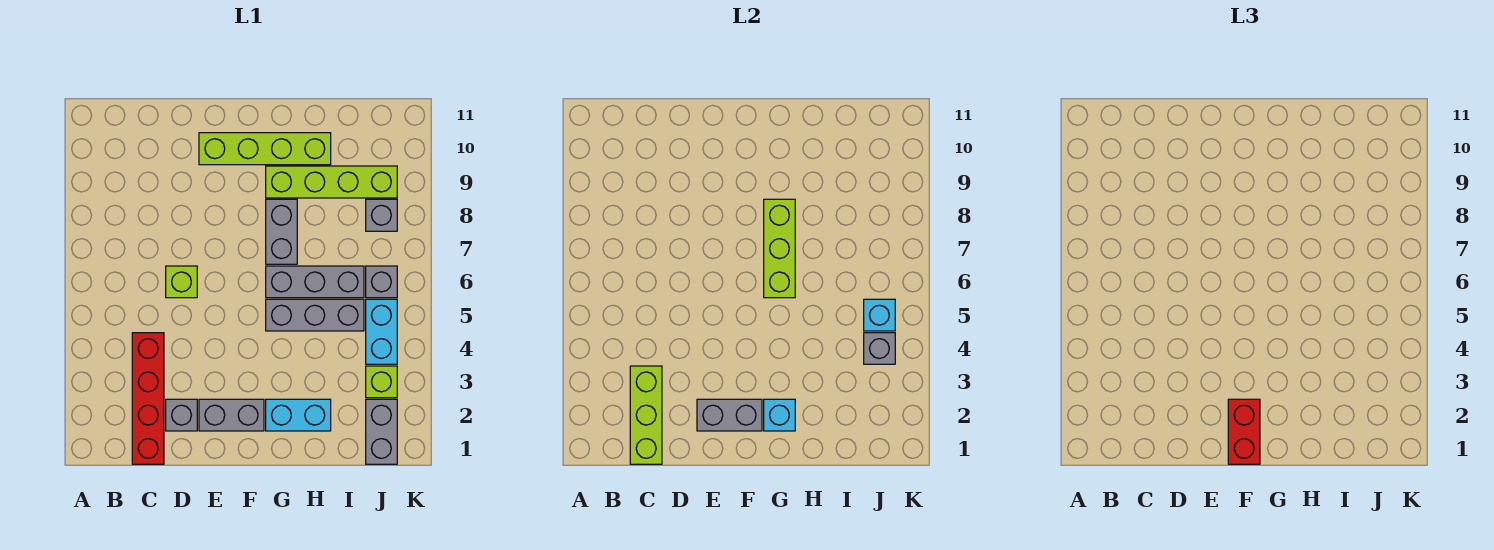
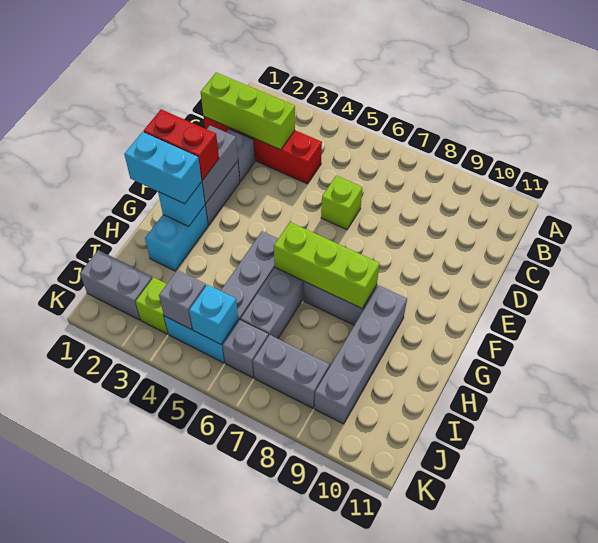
lime brick E10:H10 level 1 -> none
none -> cyan brick G1:G2 level 3
lime brick G9:J9 level 1 -> grey brick G9:J9 level 1
grey brick J8 level 1 -> grey brick J7:J8 level 1

